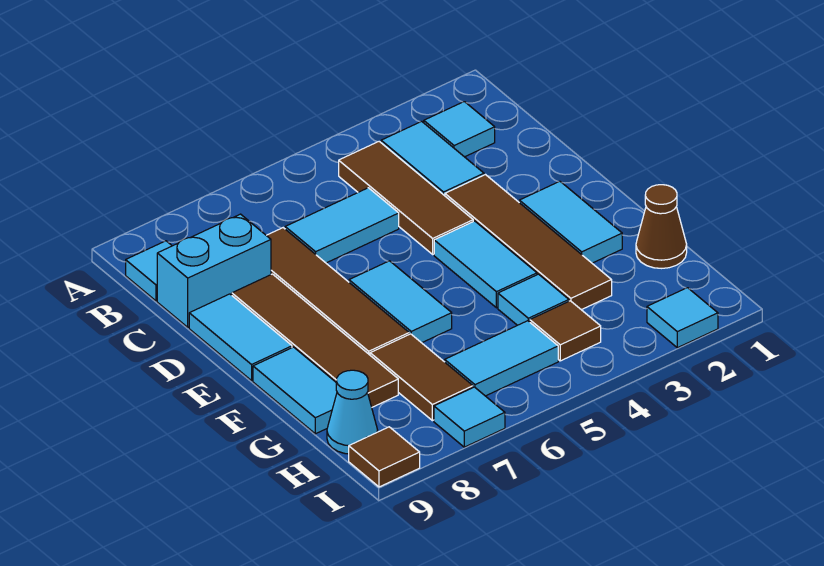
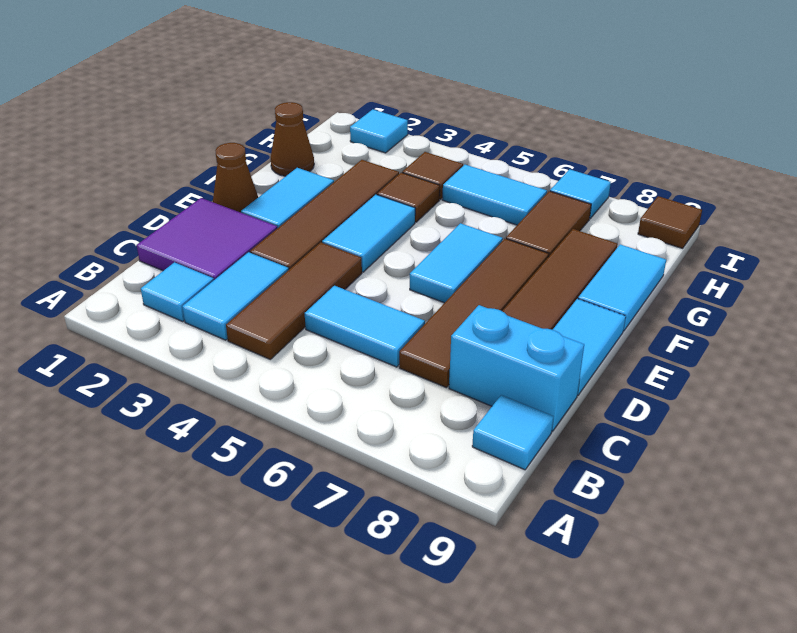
none -> purple tile C1:D2 level 1
none -> brown cone E1 level 1
cyan tile G4 level 1 -> brown tile G4 level 1
cyan cone H9 level 1 -> none

